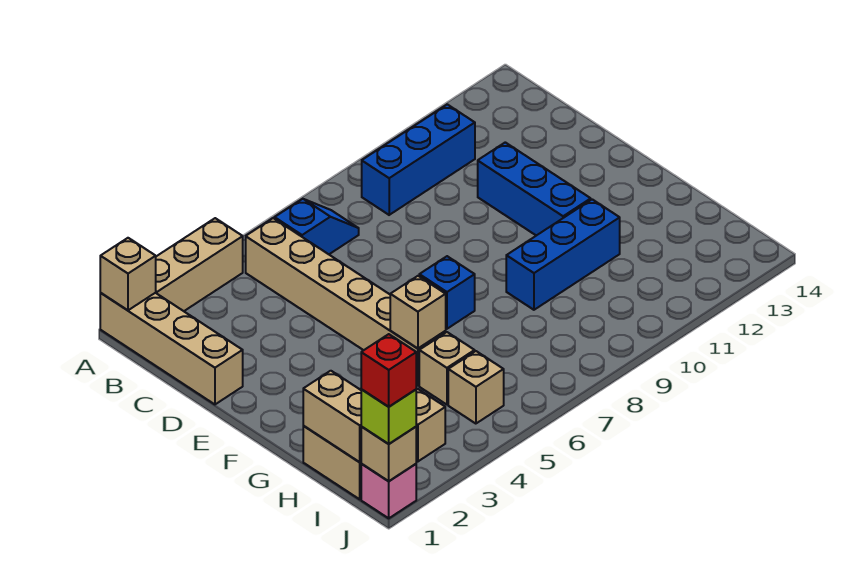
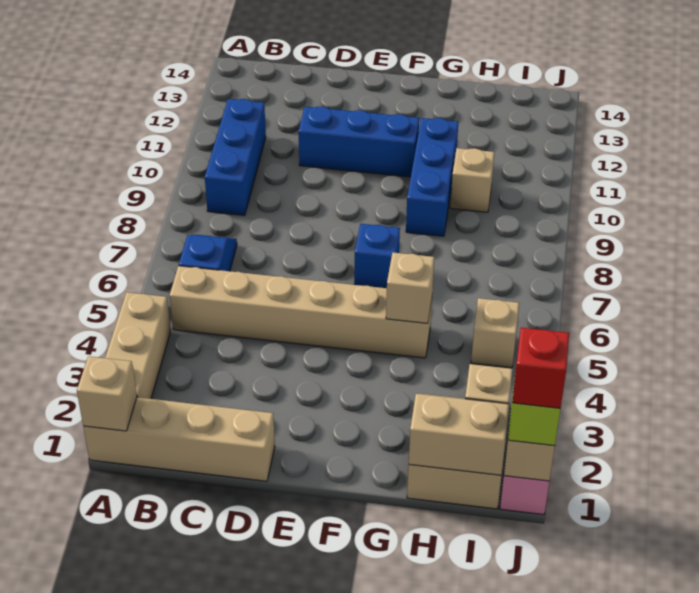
tan brick H5 level 1 -> tan brick H10 level 1

